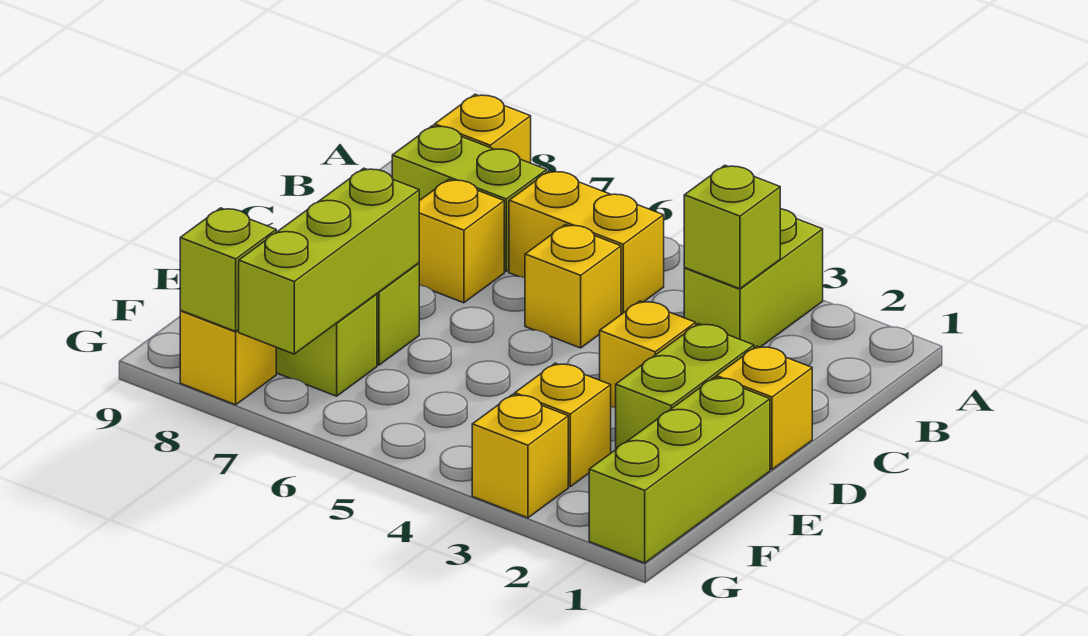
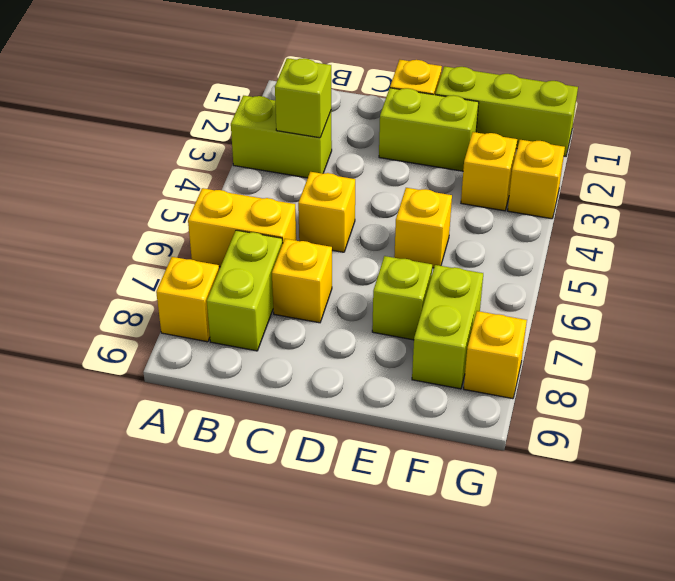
yellow brick B5:B6 level 1 -> yellow brick A6:B6 level 1
yellow brick D3 level 1 -> yellow brick E5 level 1
lime brick E7:G7 level 2 -> none
lime brick G8 level 2 -> none

